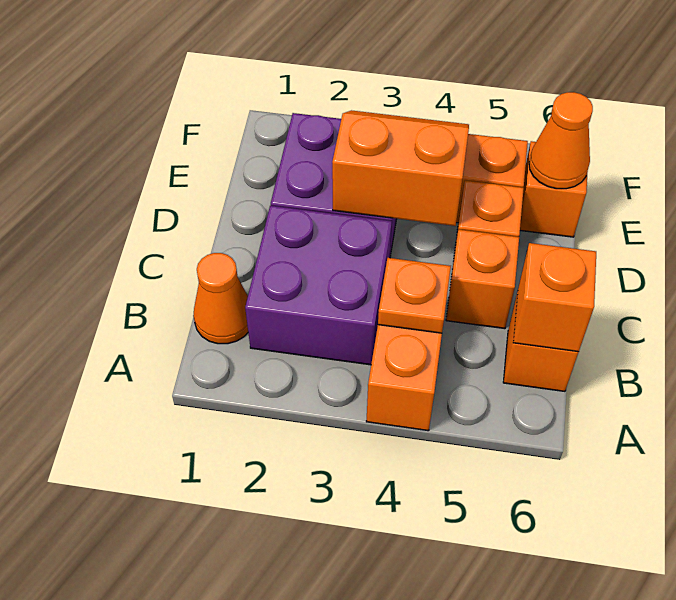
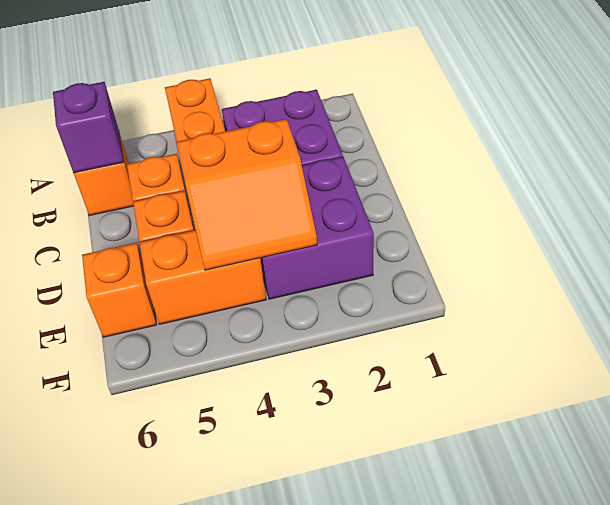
orange cone B1 level 1 -> none
orange plate B4 level 2 -> none
orange brick B6 level 2 -> purple brick B6 level 2
orange cone E6 level 2 -> none

